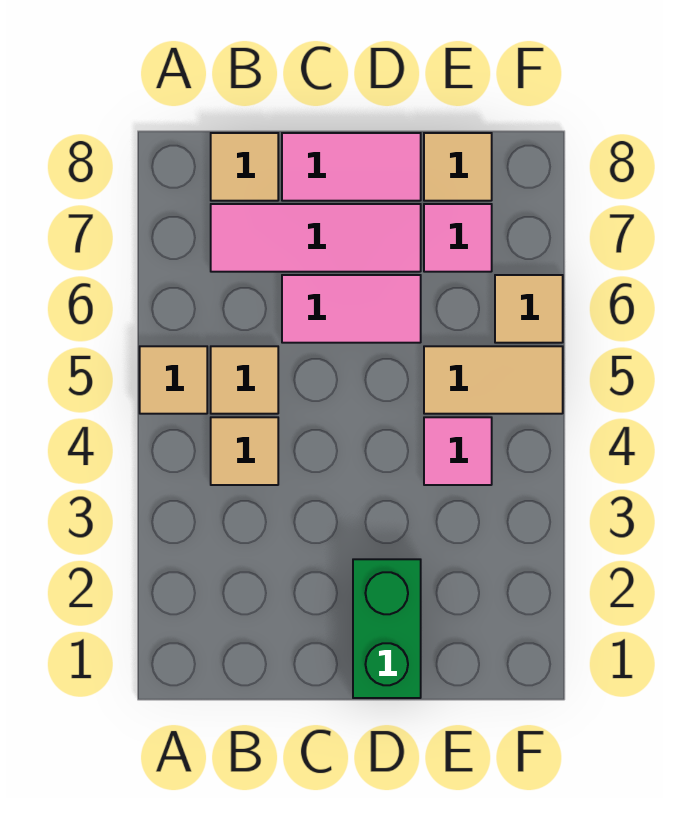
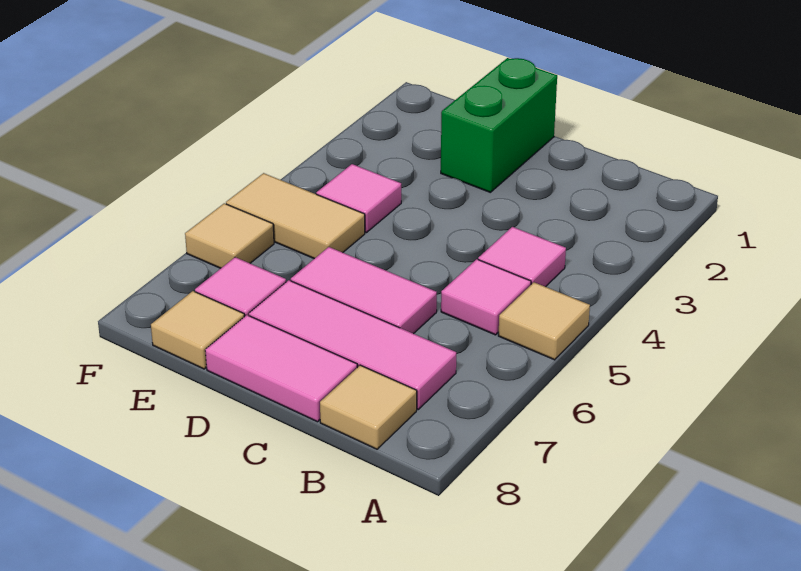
tan tile B4 level 1 -> pink tile B4 level 1
tan tile B5 level 1 -> pink tile B5 level 1

